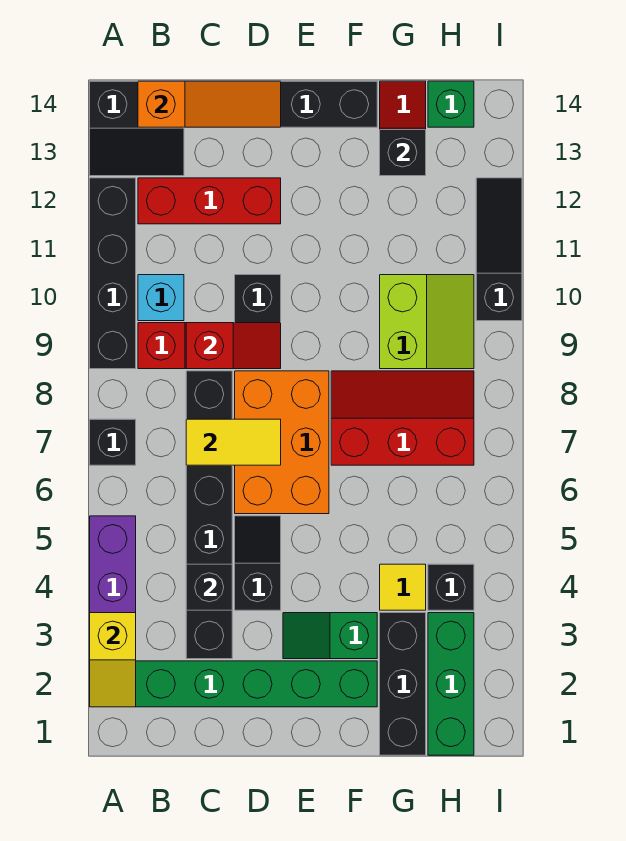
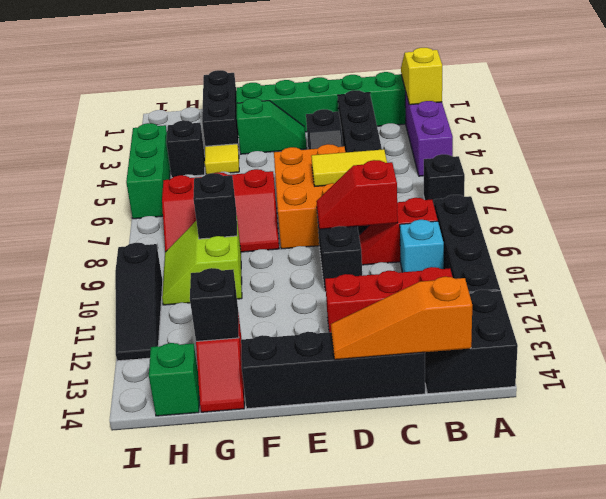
black slope A13:B14 level 1 top 14 -> black slope A13:B14 level 1 top A
black brick C4 level 2 -> black brick G9 level 2
green brick H1:H3 level 1 -> green brick I4:I6 level 1

